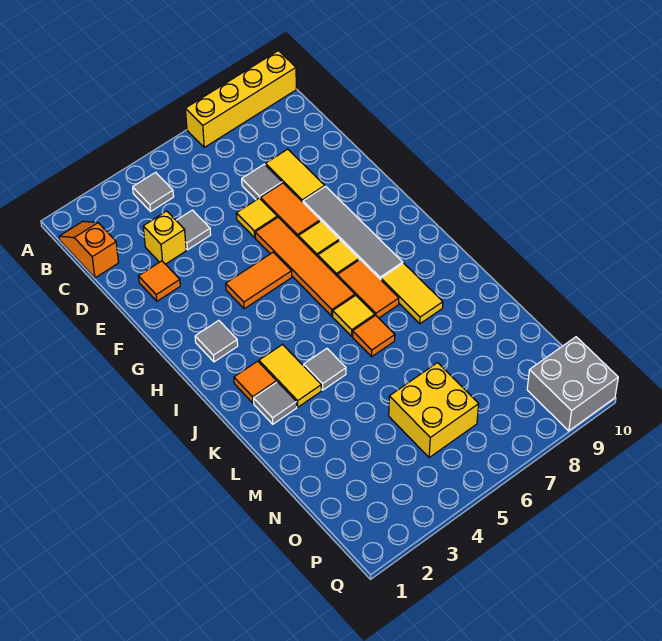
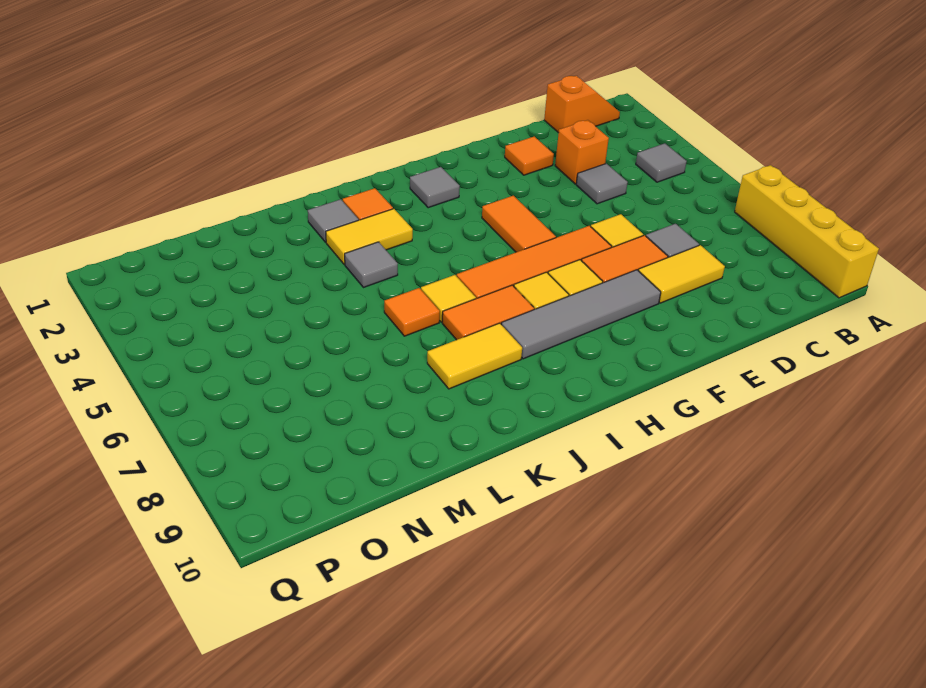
yellow brick D3 level 1 -> orange brick D3 level 1
yellow brick N5:O6 level 1 -> none
grey brick P9:Q10 level 1 -> none

